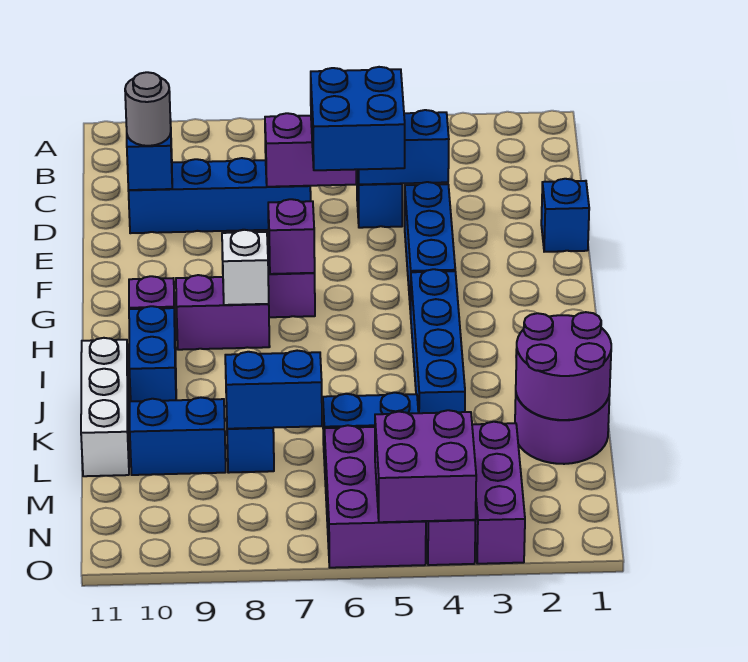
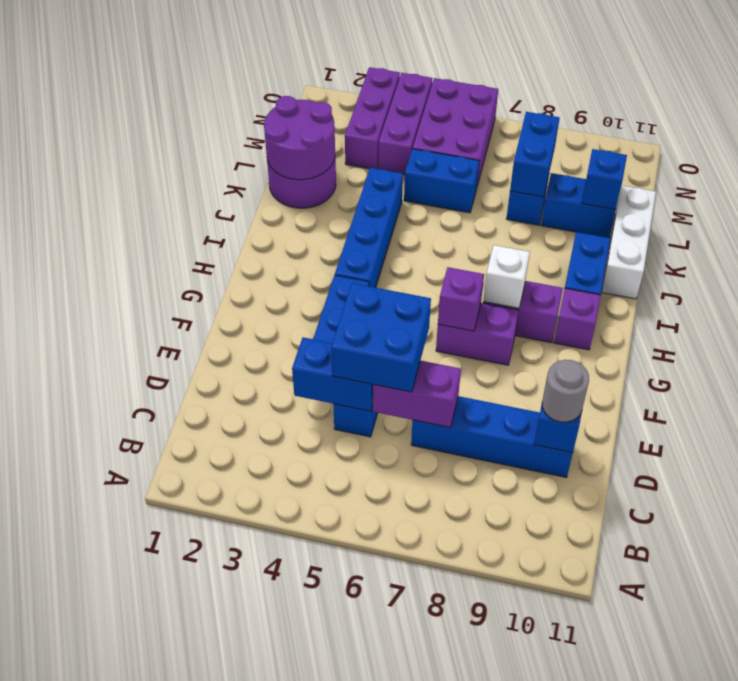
blue brick E1 level 1 -> blue brick L10 level 2
blue brick L7:L8 level 2 -> blue brick L8:M8 level 2
purple brick N4:O5 level 2 -> none

